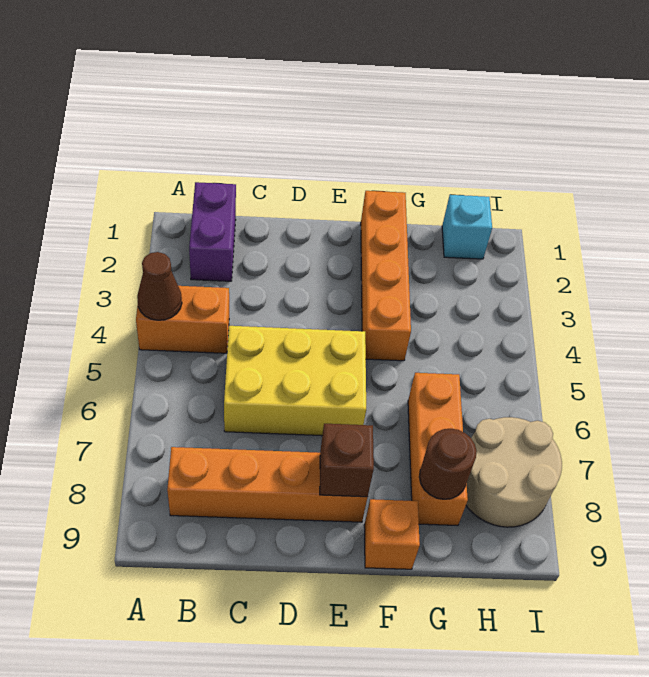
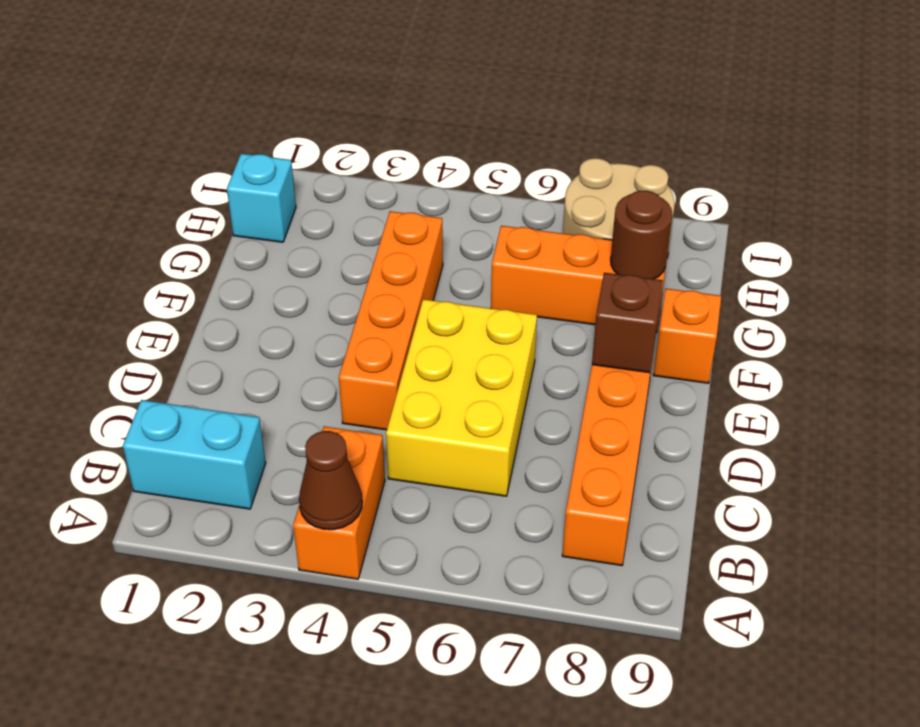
purple brick B1:B2 level 1 -> cyan brick B1:B2 level 1
orange brick F1:F4 level 1 -> orange brick D4:G4 level 1

